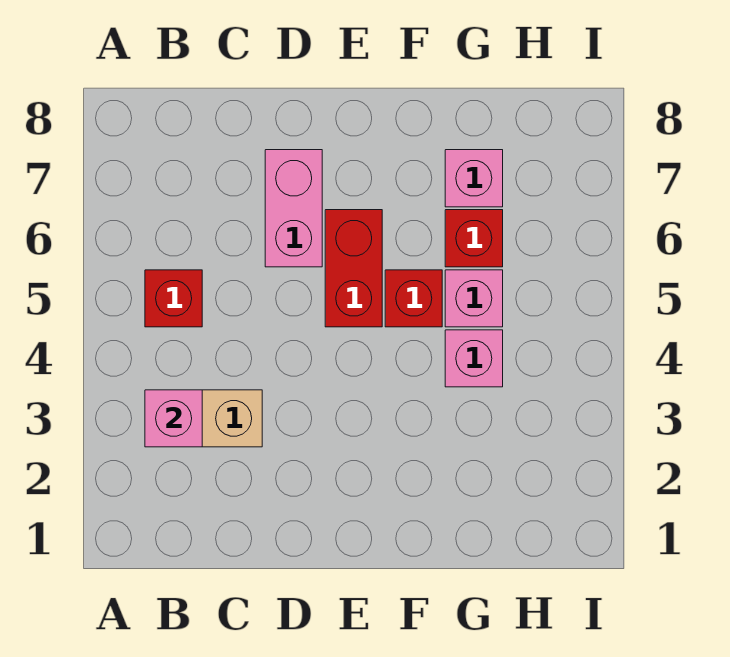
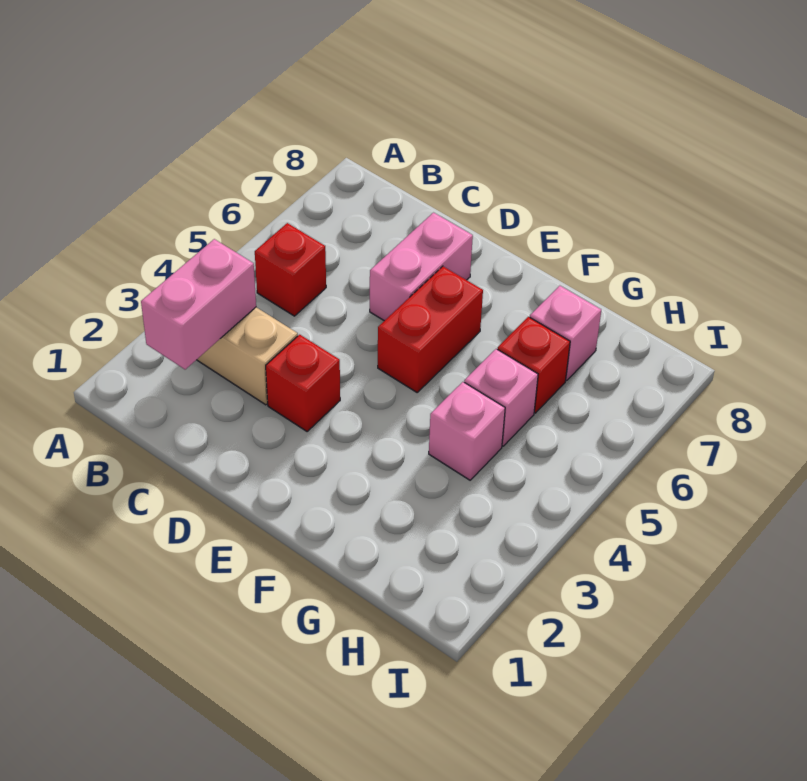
pink brick B3 level 2 -> pink brick B2:B3 level 2
red brick F5 level 1 -> red brick D3 level 1

